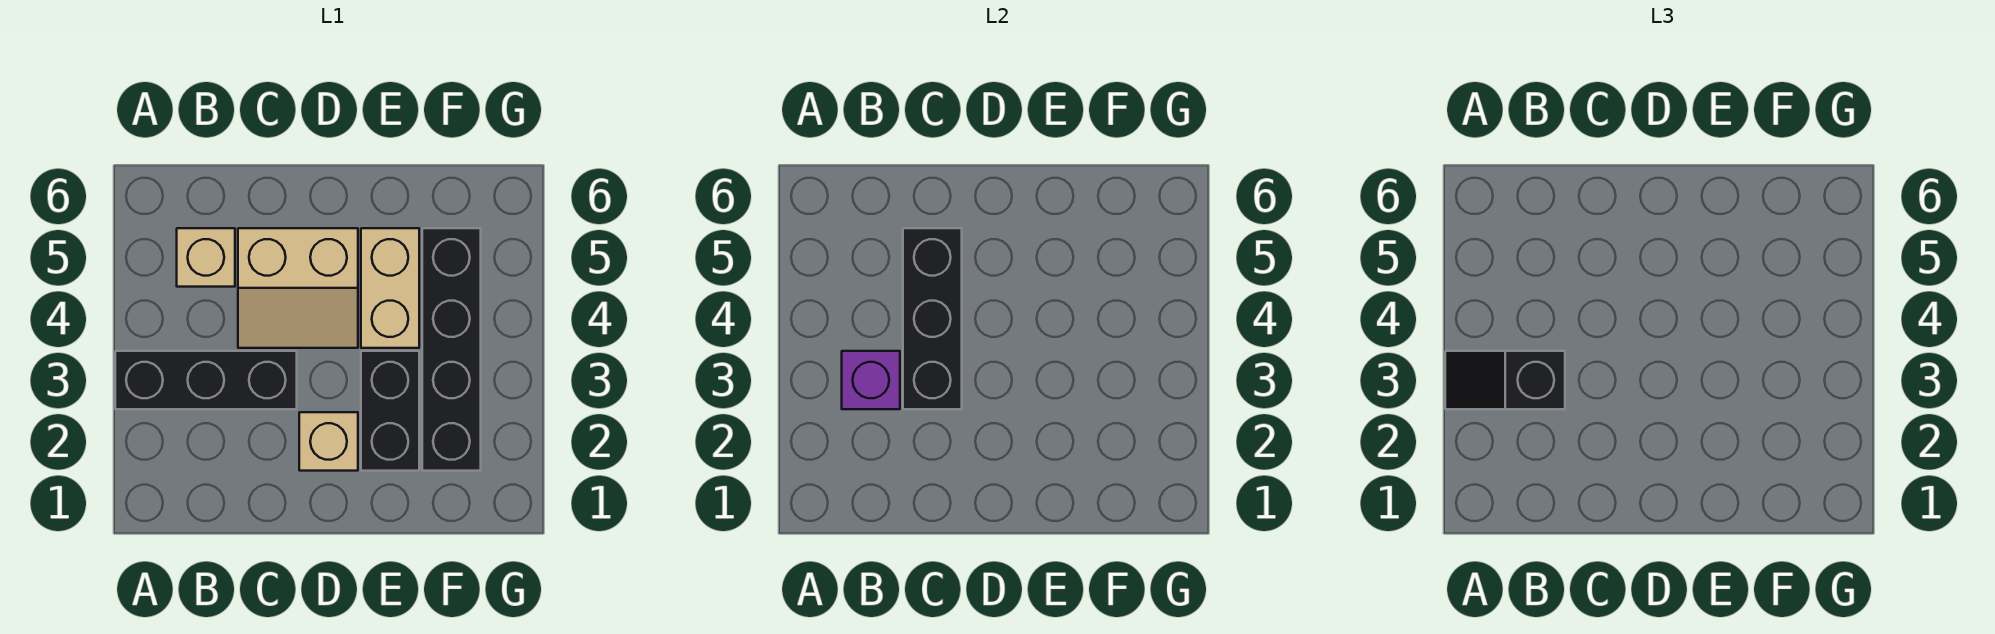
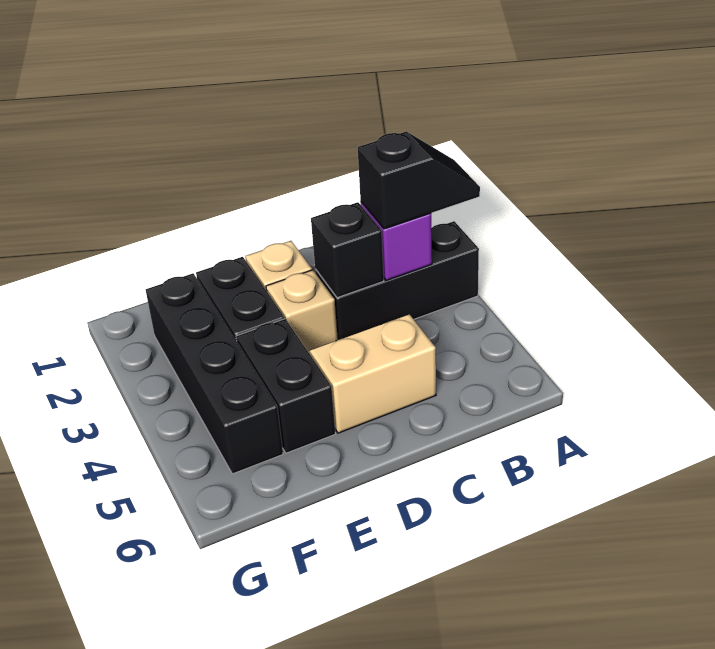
tan brick B5 level 1 -> tan brick D3 level 1
black brick C3:C5 level 2 -> black brick C3 level 2
tan brick E4:E5 level 1 -> black brick E4:E5 level 1

